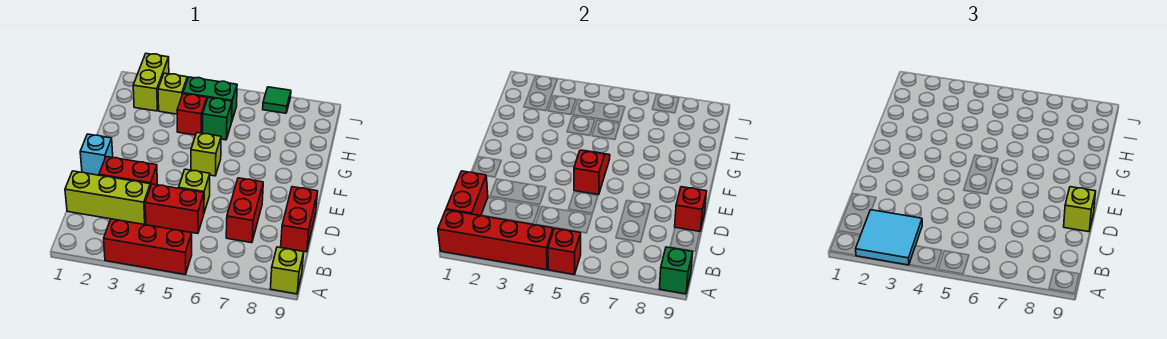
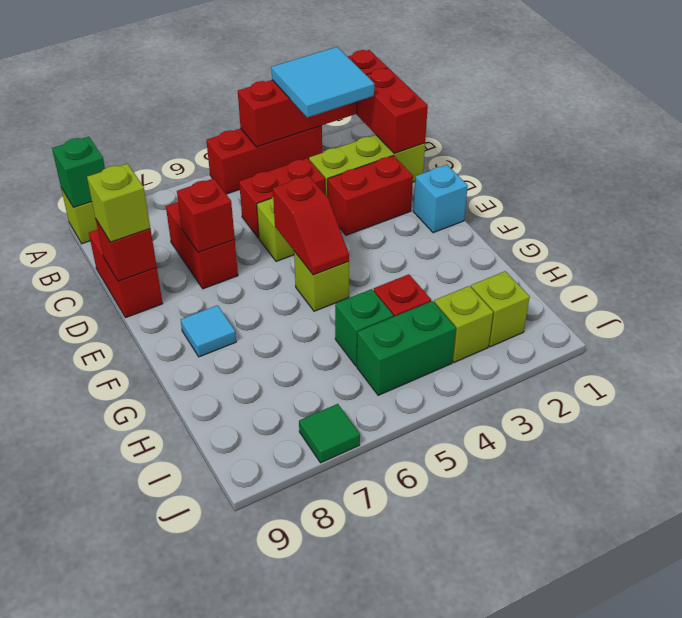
red brick A5 level 2 -> red brick D7 level 2
none -> cyan tile F8 level 1
lime brick I2:J2 level 1 -> lime brick I2 level 1

